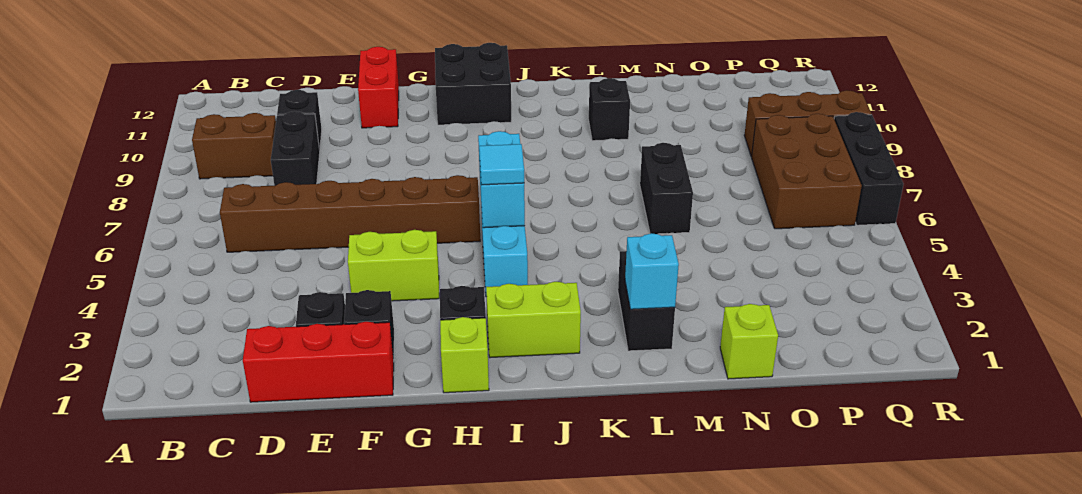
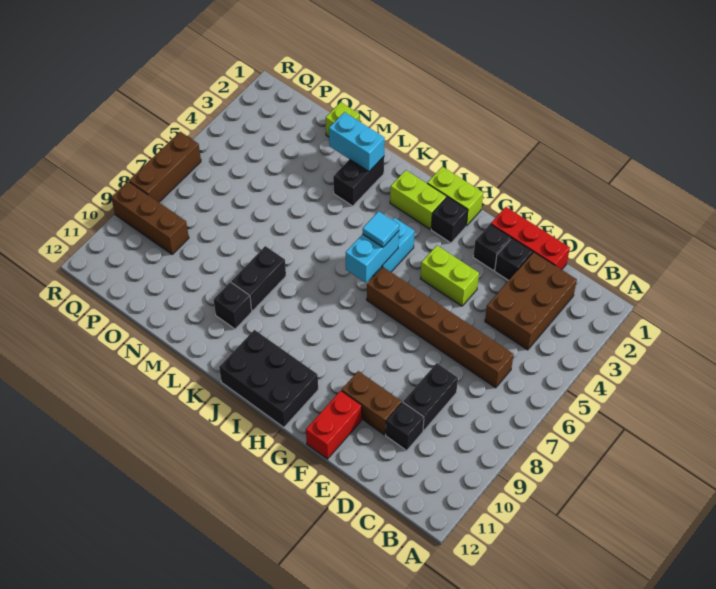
brown brick B9:C9 level 1 -> brown brick E10:F10 level 1
lime brick H1 level 1 -> lime brick H1:I1 level 1
black brick H11:I12 level 1 -> black brick H11:J12 level 1
cyan brick L2 level 2 -> cyan brick L2:M2 level 2
black brick M6:M7 level 1 -> black brick L8:L9 level 1
brown brick P6:Q8 level 1 -> brown brick C2:D4 level 1
black brick R6:R8 level 1 -> brown brick R6:R8 level 1

